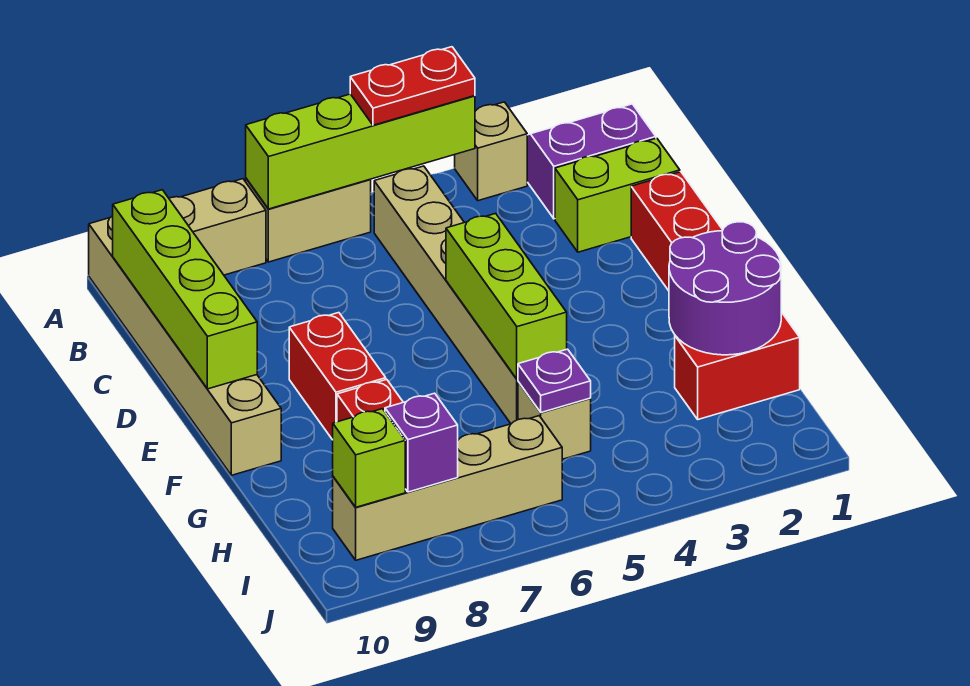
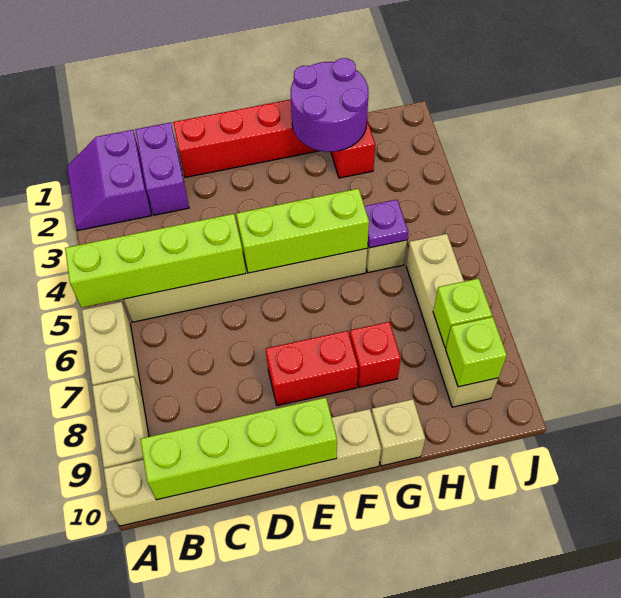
tan brick A3 level 1 -> tan brick G10 level 1
lime brick A4:A7 level 2 -> lime brick A5:D5 level 2
red plate A4:A5 level 3 -> none
lime brick C1:C2 level 1 -> purple brick C1:C2 level 1
purple brick I8 level 2 -> lime brick I8 level 2

